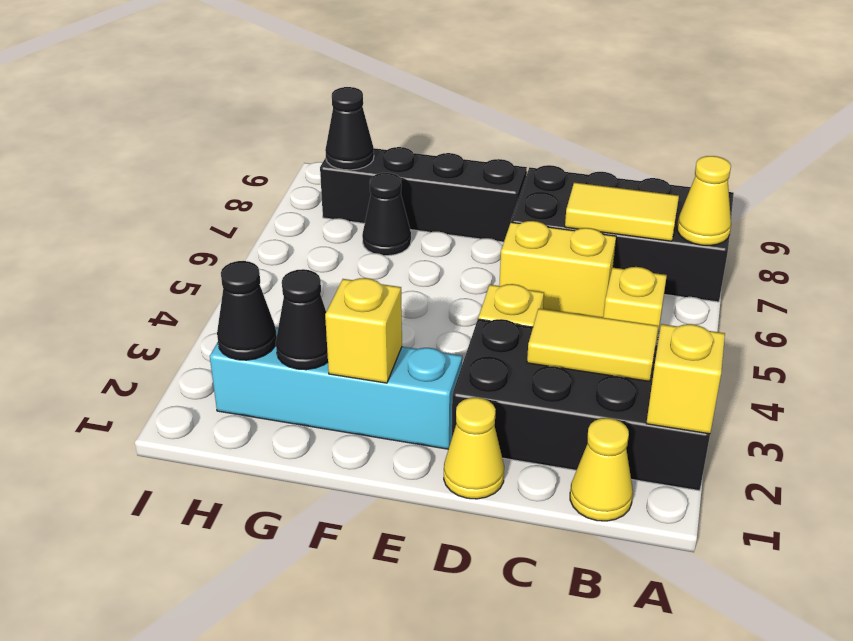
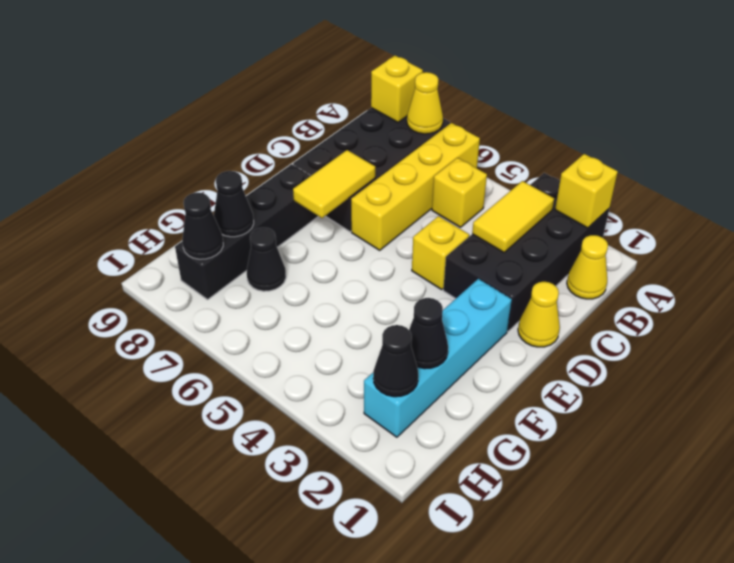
yellow tile B7:C7 level 2 -> yellow tile D7:E7 level 2
yellow brick C6:D6 level 1 -> yellow brick A6:D6 level 1
yellow brick F2 level 2 -> yellow brick A8 level 2
none -> black cone G8 level 2

